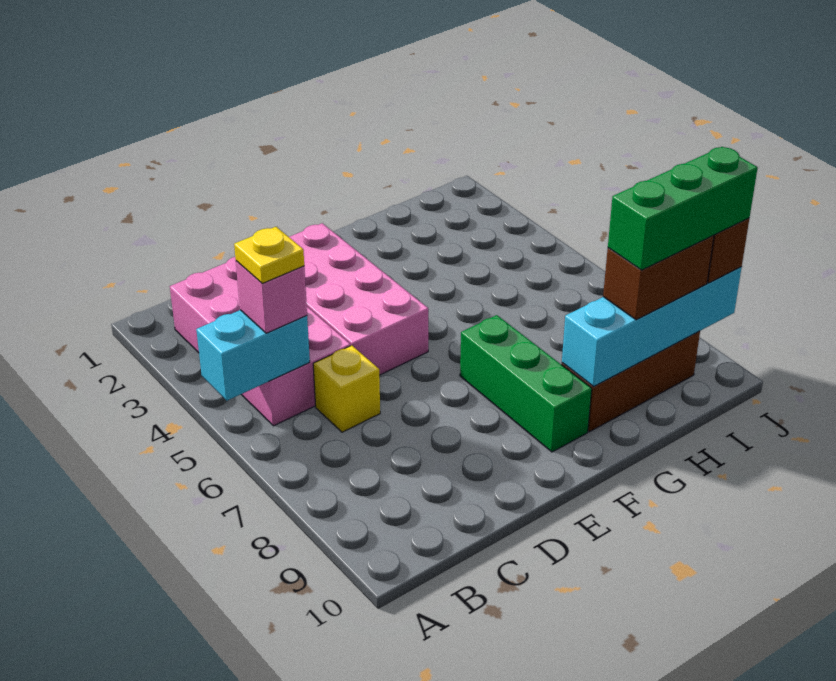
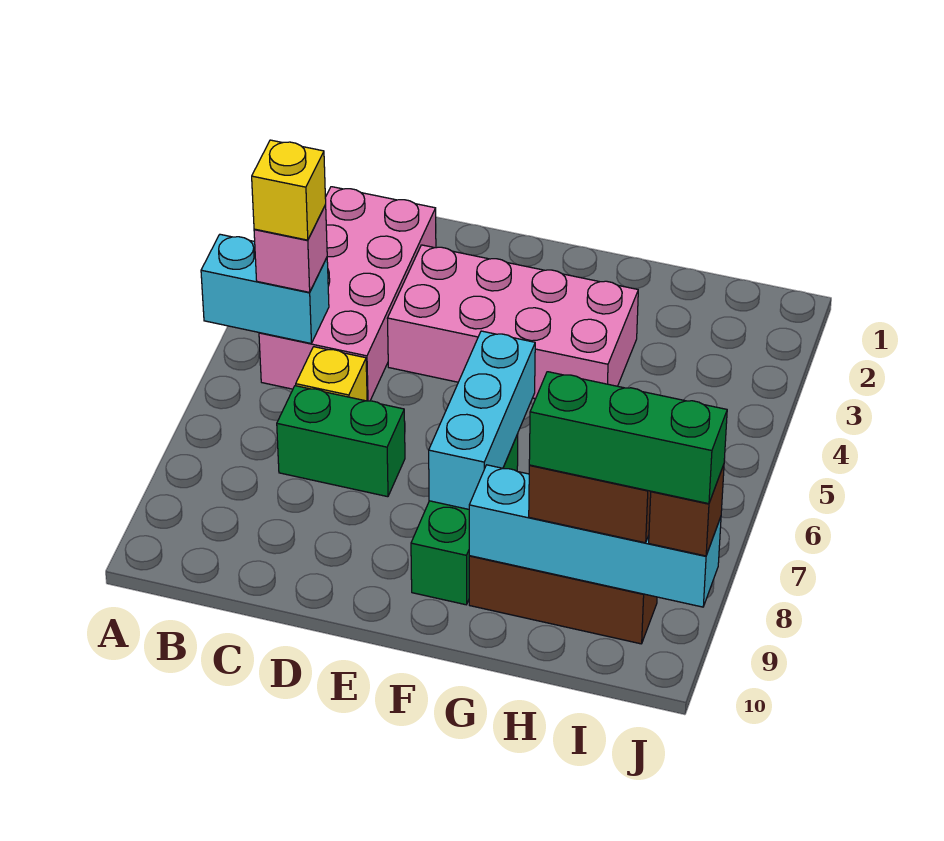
yellow plate B5 level 4 -> yellow brick B5 level 4
none -> green brick C7:D7 level 1
pink brick D2:E5 level 1 -> pink brick D3:G4 level 1
none -> cyan brick F6:F8 level 2

